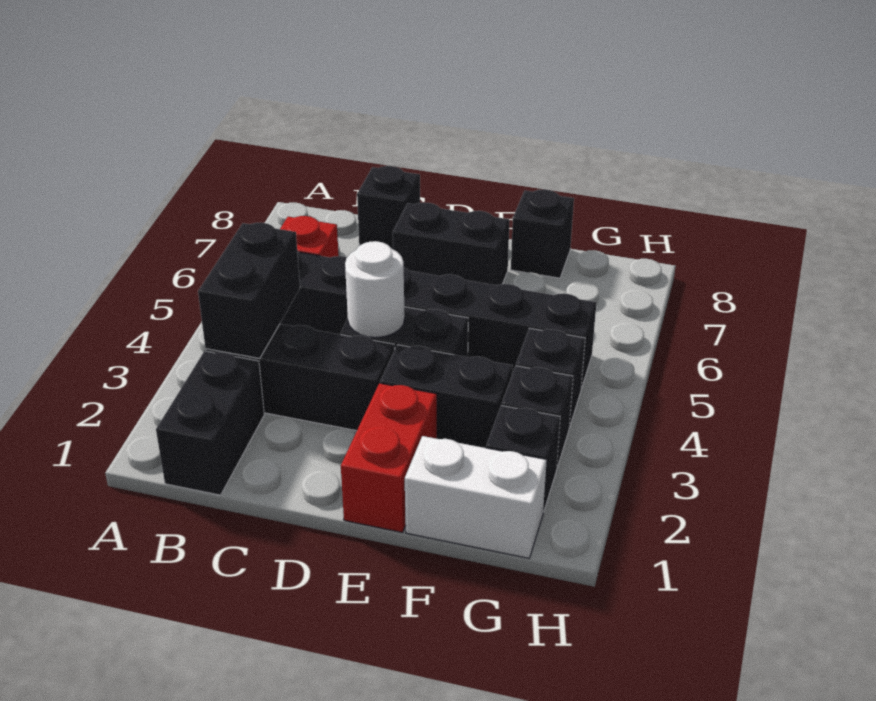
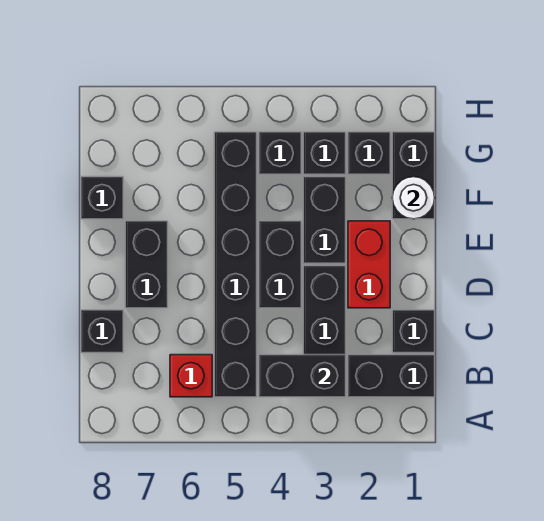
none -> black brick C1 level 1
white round brick D4 level 2 -> white round brick F1 level 2
red brick E1:E2 level 1 -> red brick D2:E2 level 1
white brick F1:G1 level 1 -> black brick F1:G1 level 1

